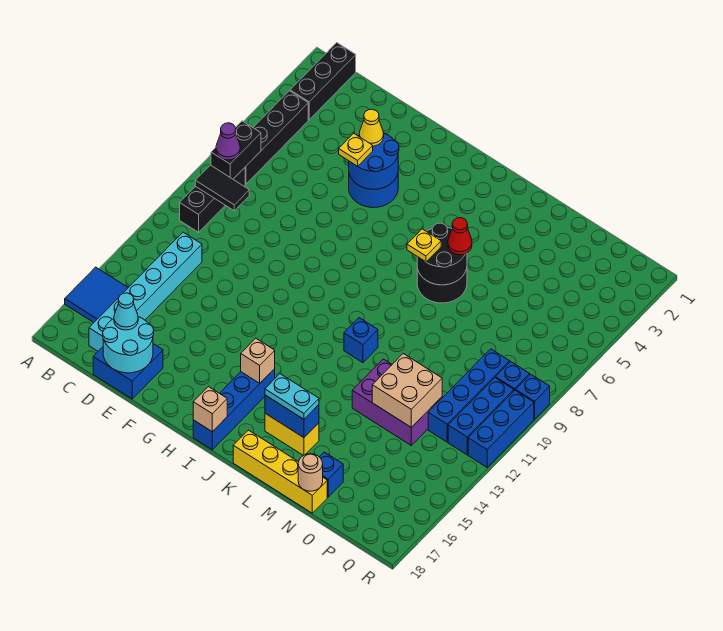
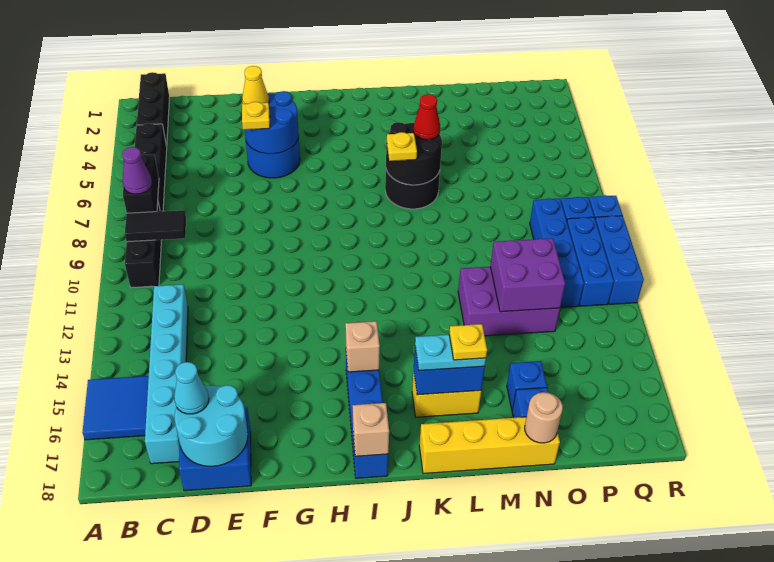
blue brick K11 level 1 -> blue brick N16 level 1
none -> yellow plate L16 level 4
tan brick N12:O13 level 2 -> purple brick N12:O13 level 2

